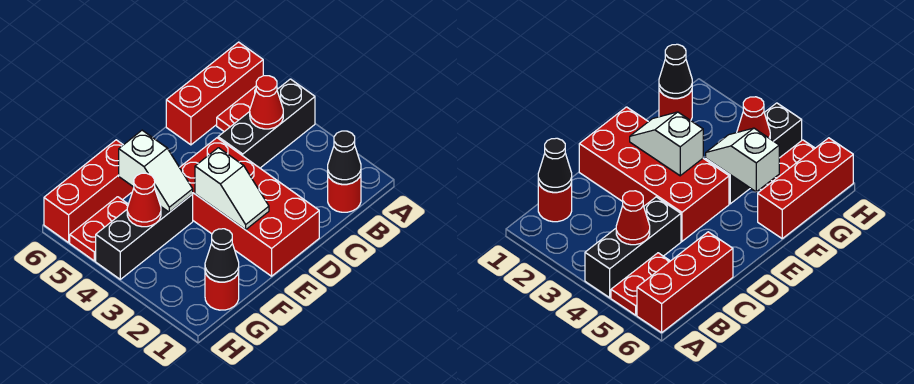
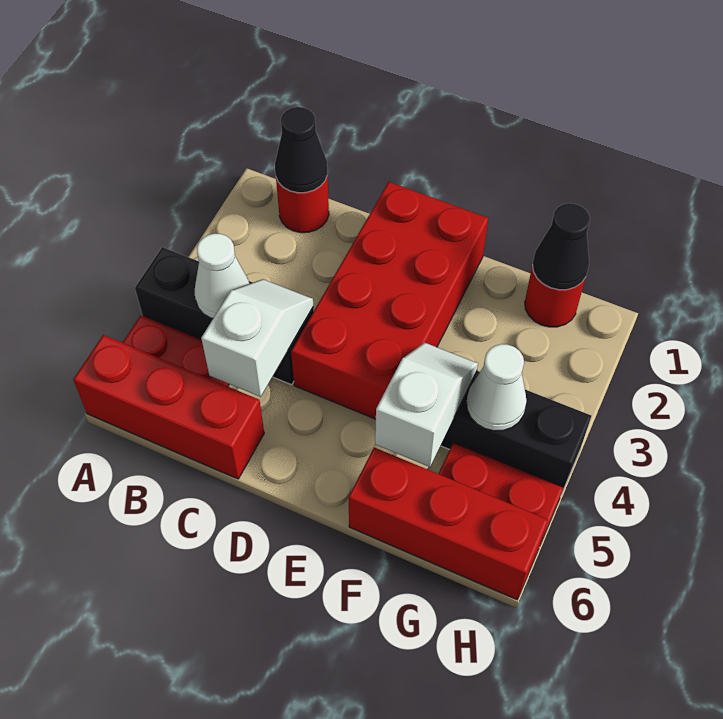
red cone B4 level 2 -> white cone B4 level 2
white slope E2:E3 level 2 top 3 -> white slope C4:C5 level 2 top 5
red cone G4 level 2 -> white cone G4 level 2

